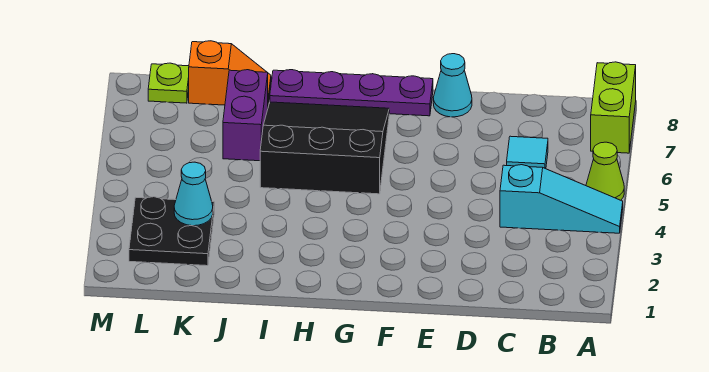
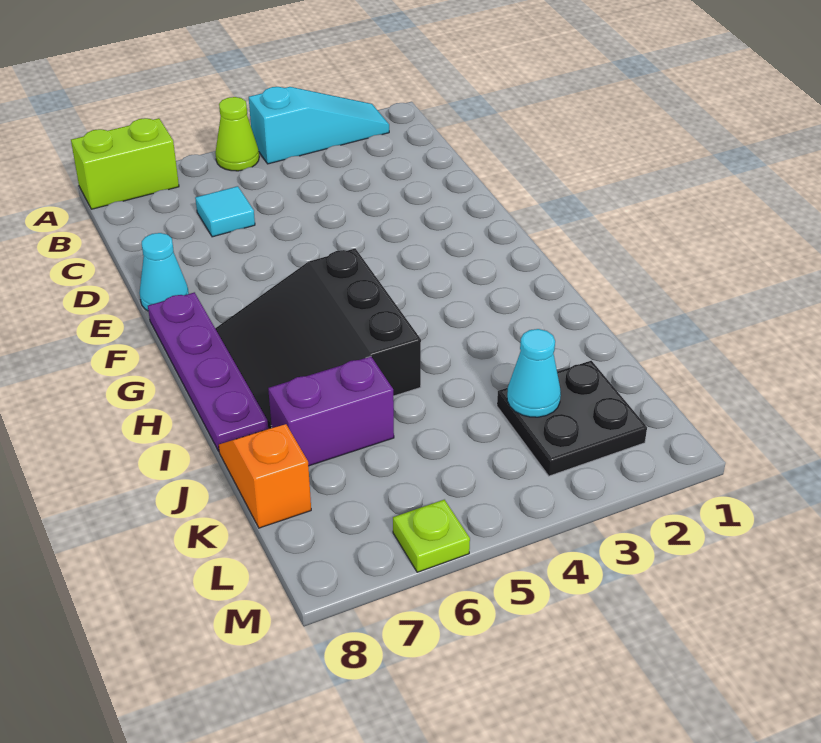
cyan slope A4:C4 level 1 top C -> cyan slope A2:A4 level 1 top 4
lime plate L8 level 1 -> lime plate M6 level 1

